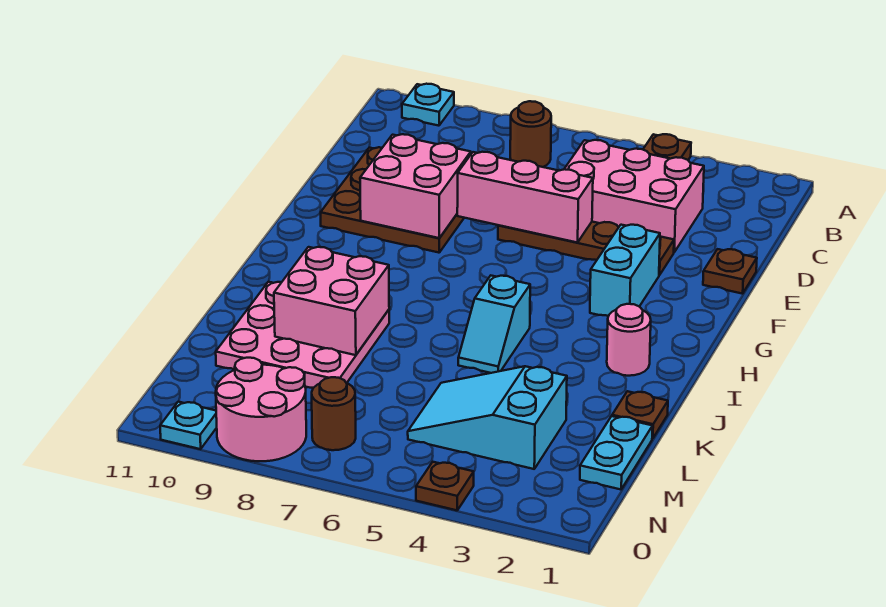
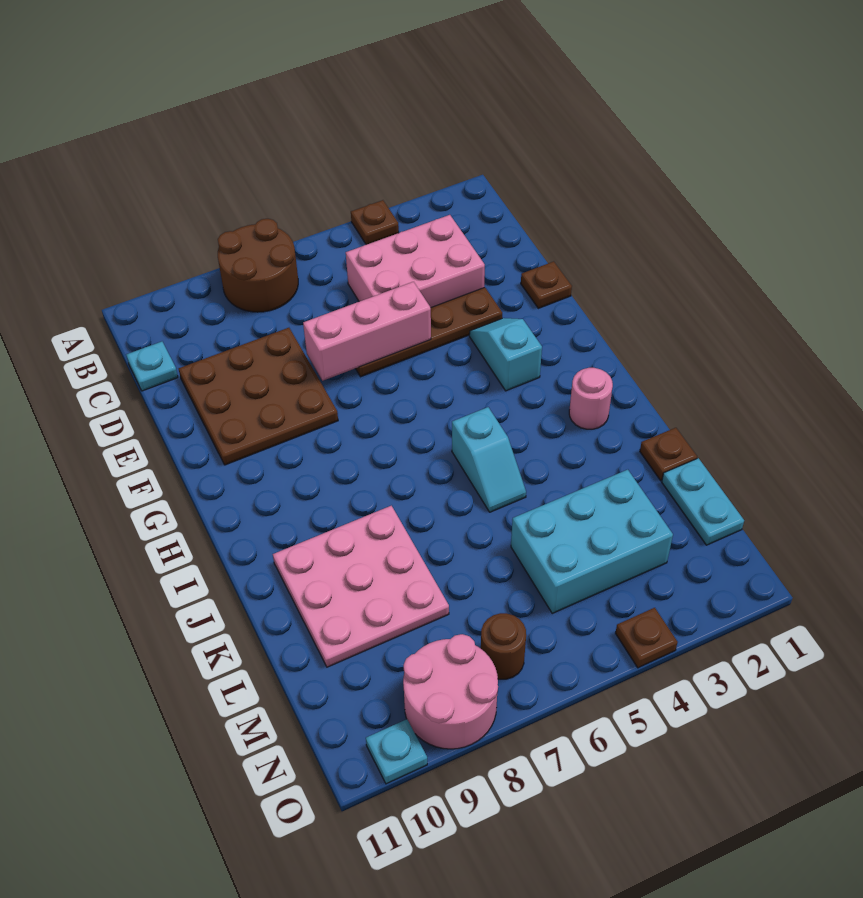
cyan plate A10 level 1 -> cyan plate C11 level 1
brown round brick B7 level 1 -> brown round brick A7:B8 level 1
pink brick E8:F9 level 2 -> none
cyan brick F3:G3 level 1 -> cyan slope F3:G3 level 1 top G
pink brick J8:K9 level 2 -> none
cyan slope L3:M5 level 1 top 3 -> cyan brick L3:M5 level 1

